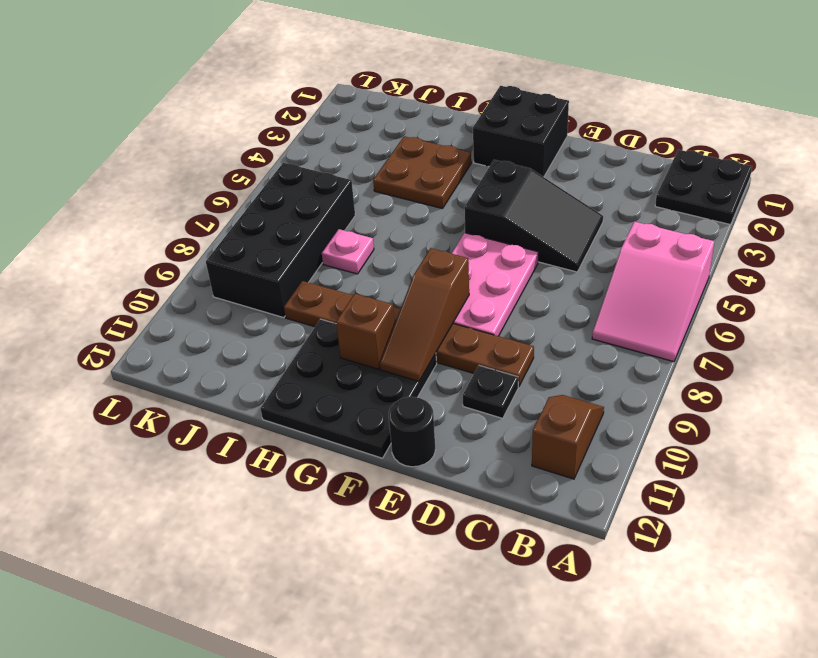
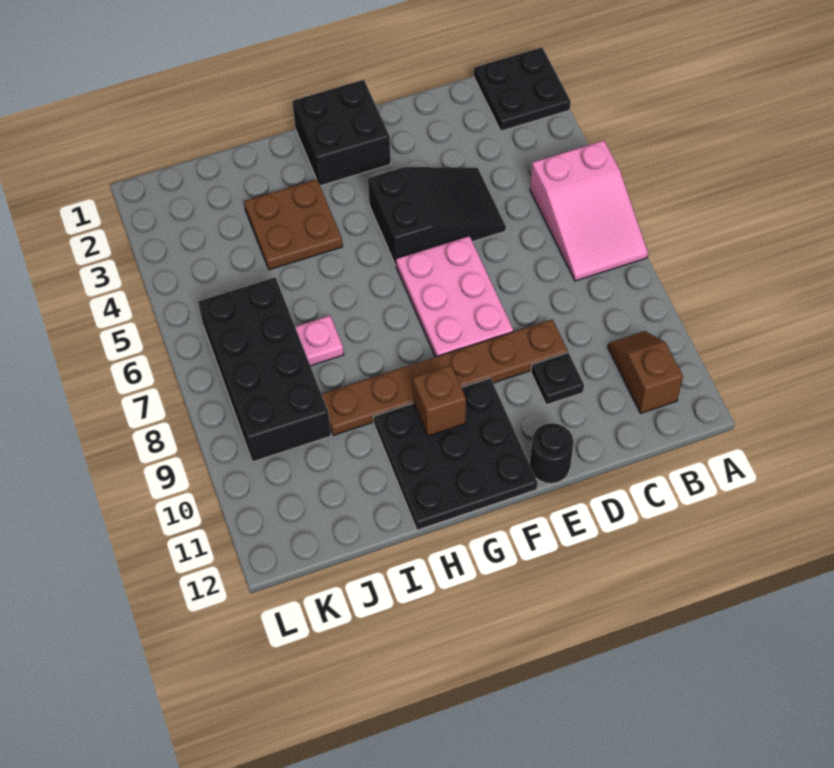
brown slope F8:F10 level 2 top 8 -> none

